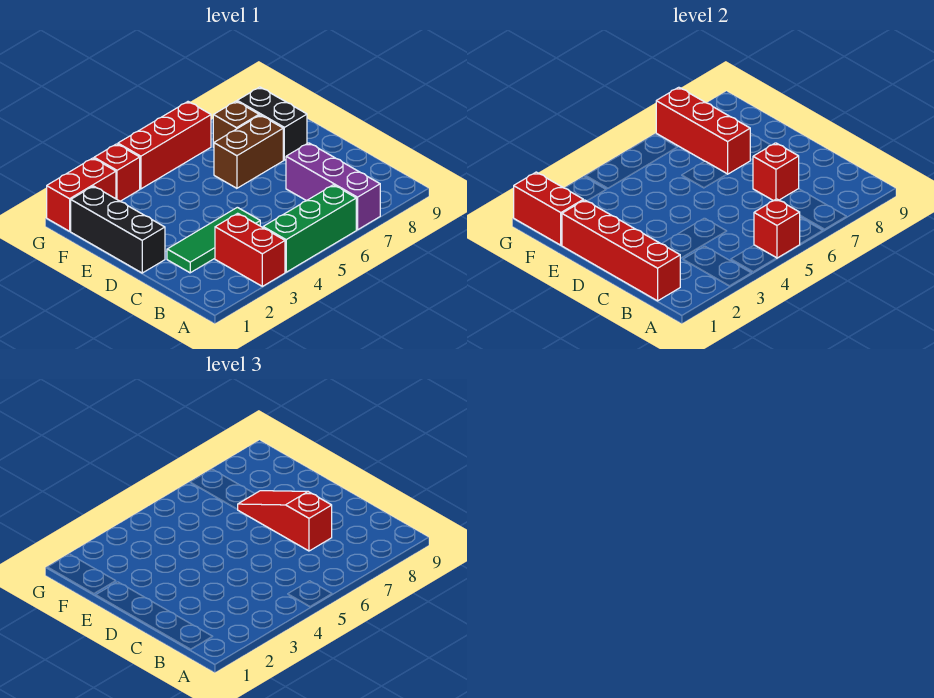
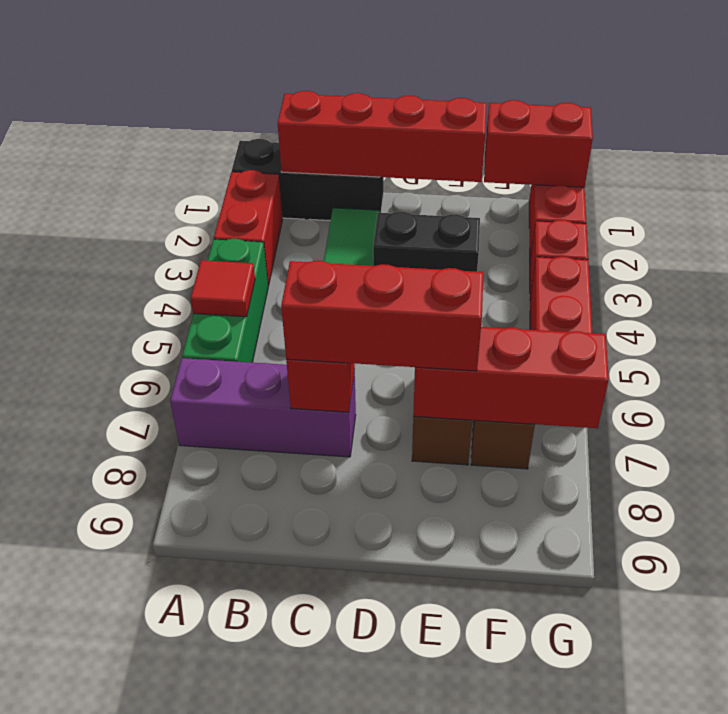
red brick A3:B3 level 1 -> red brick A2:A3 level 1
red brick A5 level 2 -> red tile A5 level 2
red slope C7:E7 level 3 top C -> red brick C7:E7 level 3
black brick D1:F1 level 1 -> black brick A1:C1 level 1
black brick E8:F8 level 1 -> black brick D3:E3 level 1

